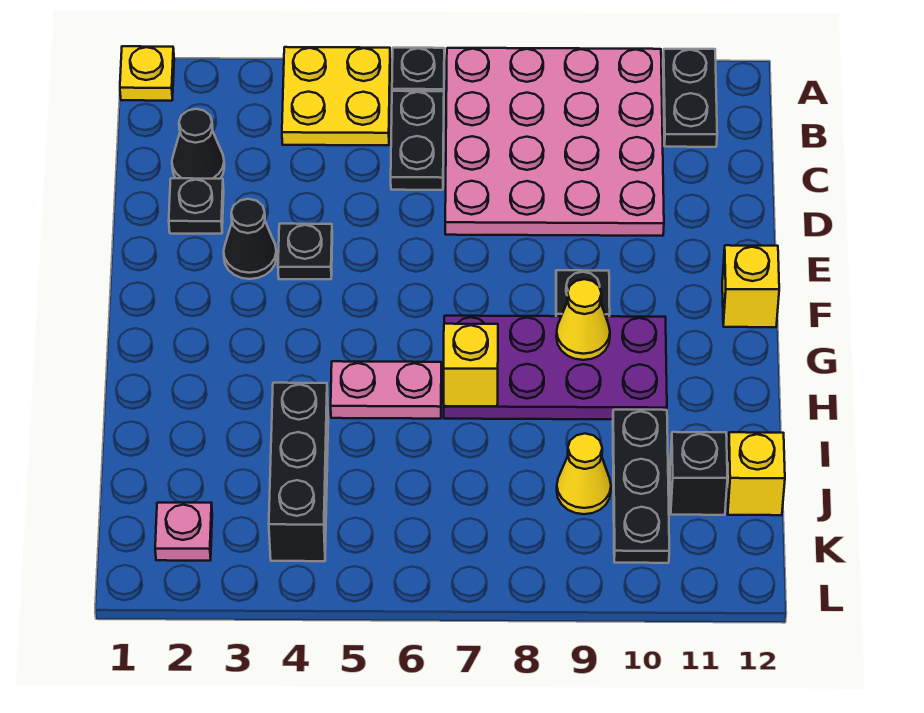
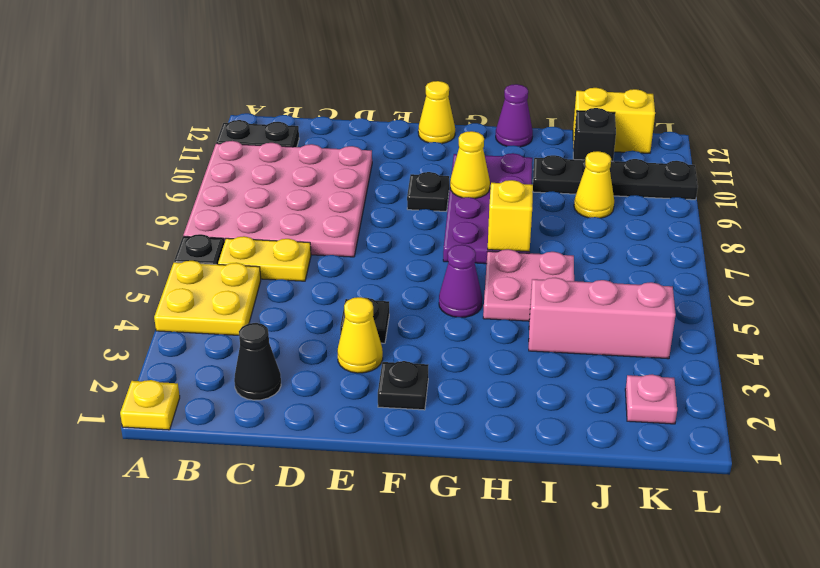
black plate B6:C6 level 1 -> yellow plate B6:C6 level 1
black plate D2 level 1 -> black plate F2 level 1
black cone E3 level 1 -> yellow cone E3 level 1
yellow brick F12 level 1 -> yellow cone F12 level 1
none -> purple cone G5 level 1
pink plate H5:H6 level 1 -> pink plate H5:I6 level 1
none -> purple cone H12 level 1
black brick I4:K4 level 1 -> pink brick I4:K4 level 1
black plate I10:K10 level 1 -> black plate I10:L10 level 1
yellow brick J12 level 1 -> yellow brick J12:K12 level 1

